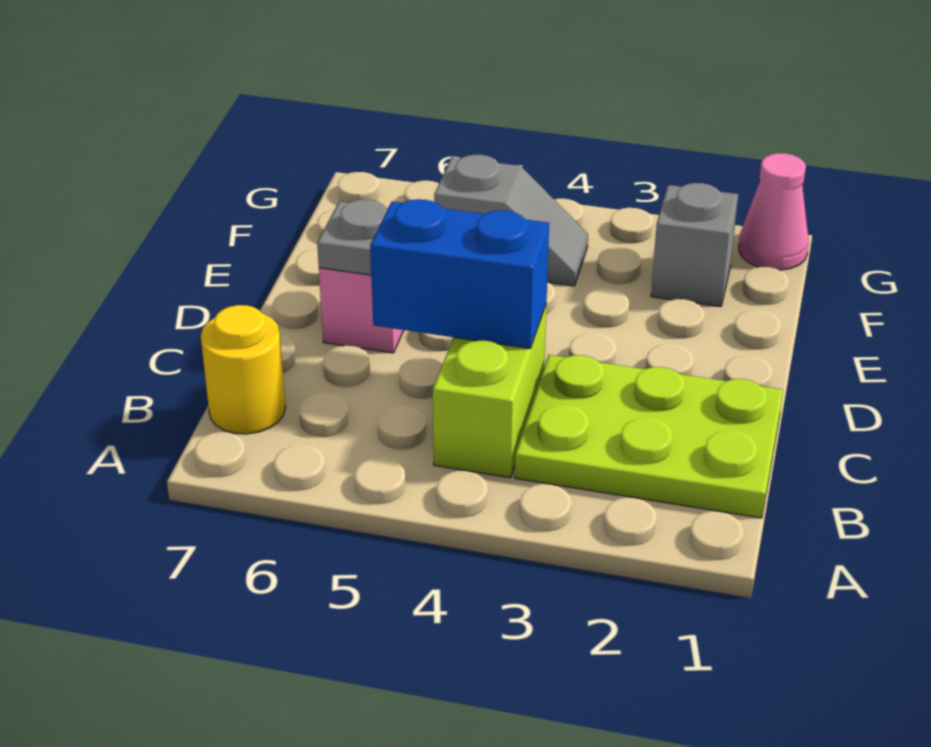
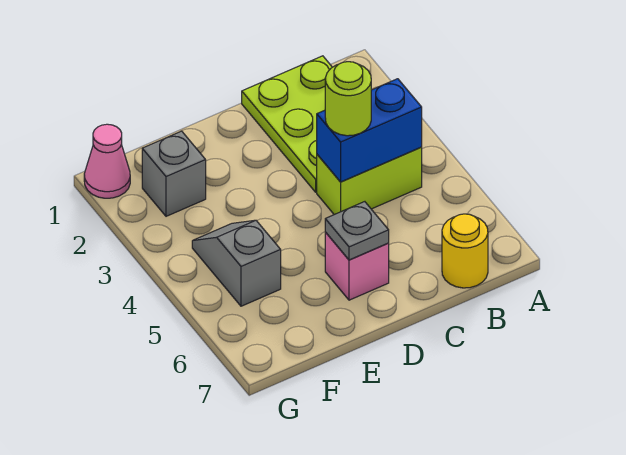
blue brick C4:C5 level 2 -> blue brick B4:C4 level 2
none -> lime round brick C4 level 3

